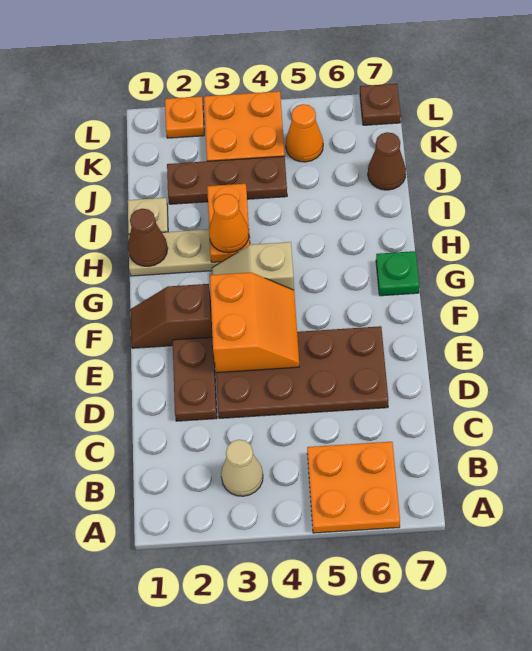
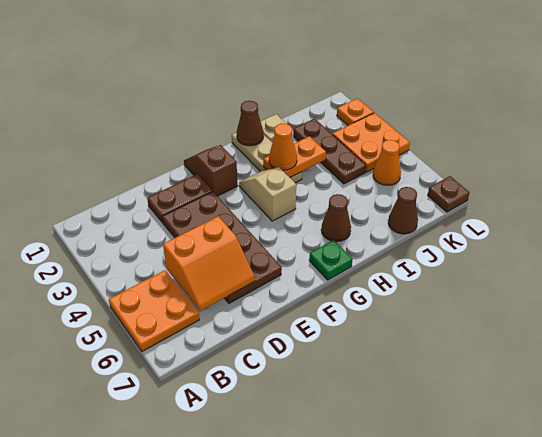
tan cone B3 level 1 -> none
orange slope E3:F4 level 2 top 3 -> orange slope C5:D6 level 2 top 5
none -> brown cone H6 level 1

